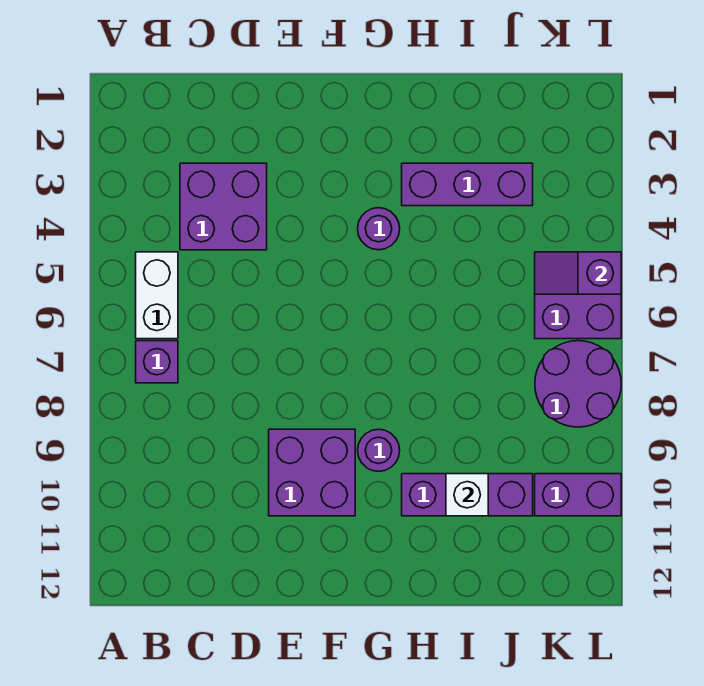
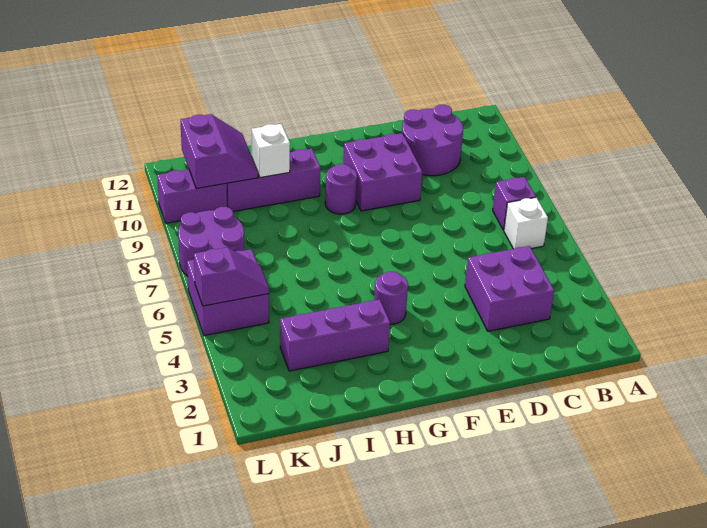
white brick B5:B6 level 1 -> white brick B6 level 1
none -> purple round brick C10:D11 level 1
none -> purple slope J10:K11 level 2 top K

